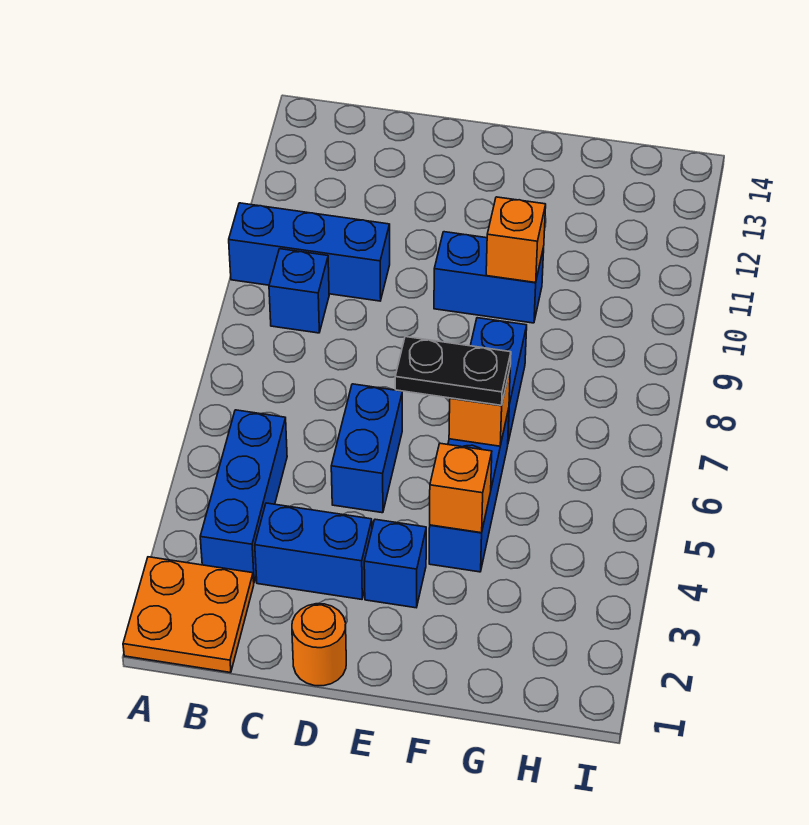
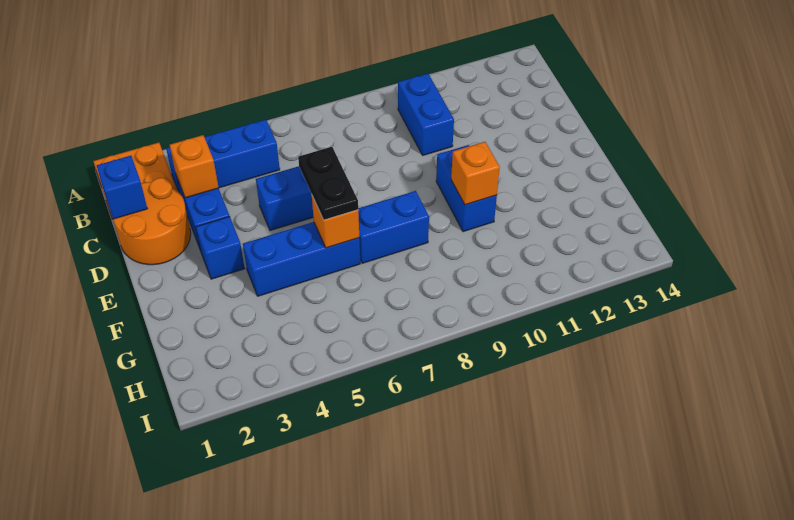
blue brick A10:C10 level 1 -> blue brick B10:C10 level 1
blue brick B9 level 1 -> blue brick C1 level 2
orange round brick D1 level 1 -> orange round brick C1:D2 level 1
orange brick F4 level 2 -> orange brick C3 level 2

